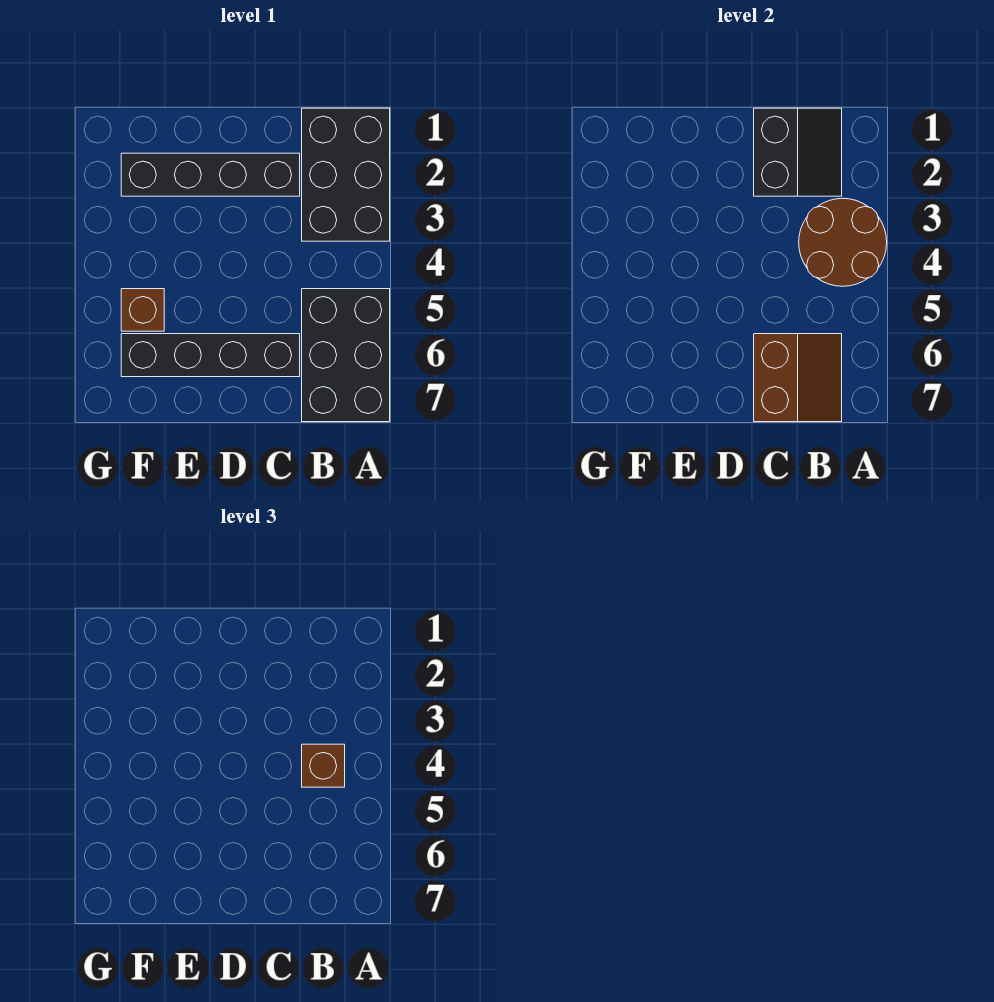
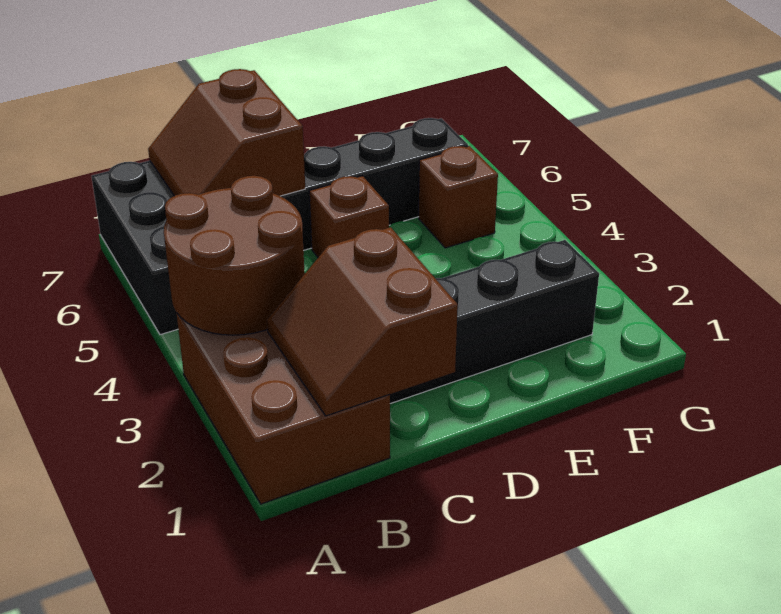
black brick A1:B3 level 1 -> brown brick A1:B3 level 1
black slope B1:C2 level 2 top C -> brown slope B1:C2 level 2 top C
brown brick B4 level 3 -> brown brick D5 level 1

